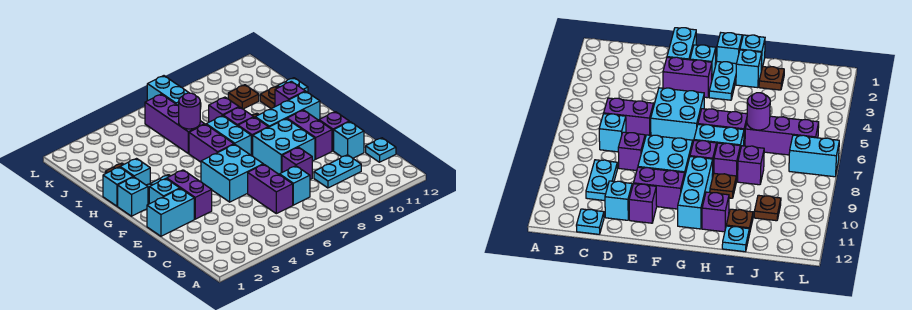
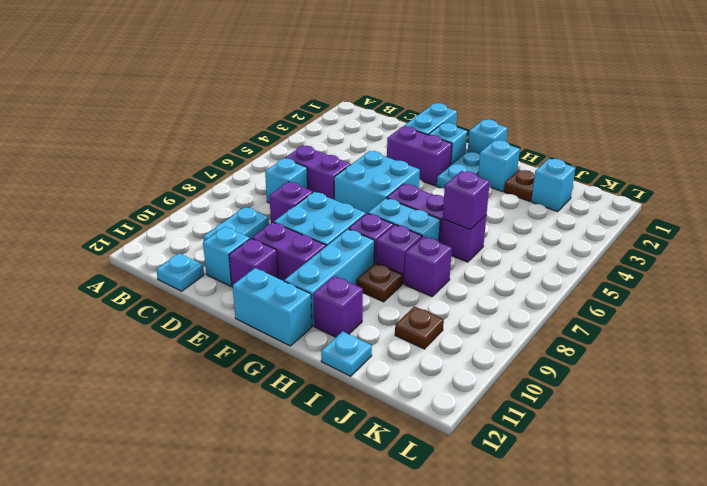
cyan brick H1 level 1 -> cyan brick J2 level 1
purple brick I6:K6 level 1 -> purple brick I6 level 1
purple round brick I6 level 2 -> purple brick I6 level 2
brown plate I11 level 1 -> none
cyan brick K7:L7 level 1 -> cyan brick F12:G12 level 1

